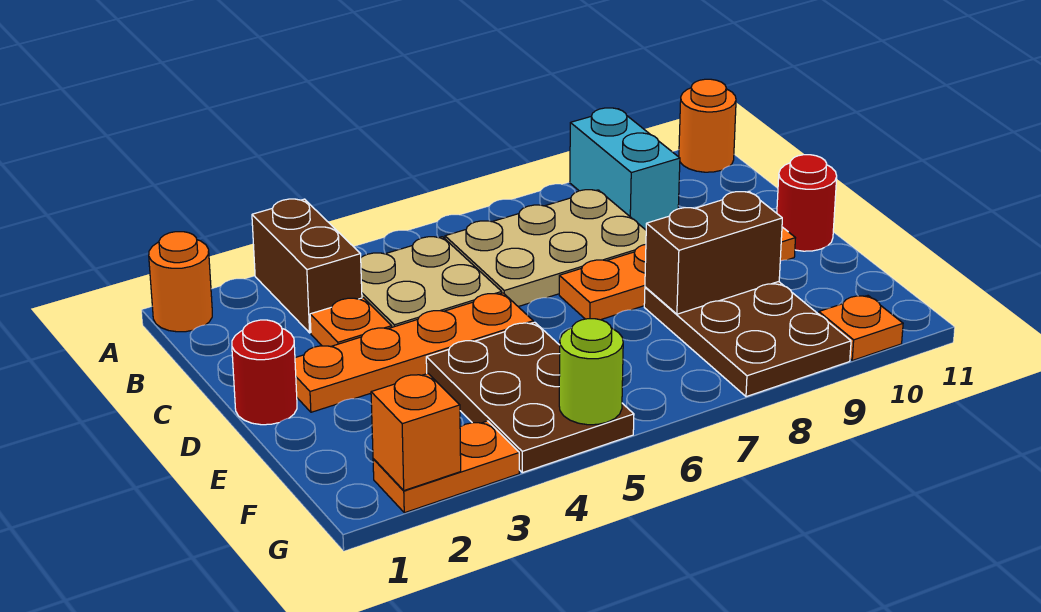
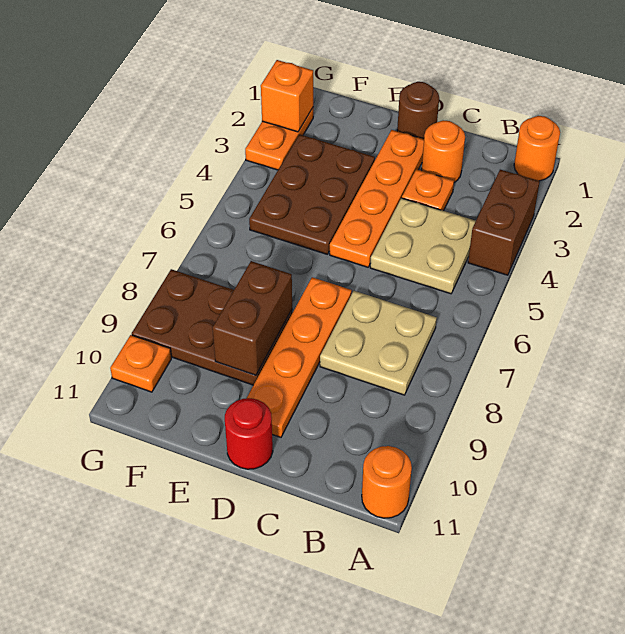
brown brick A3:B3 level 1 -> brown brick A3:A4 level 1
cyan brick A9:B9 level 1 -> none
tan plate B6:C8 level 1 -> tan plate B7:C8 level 1
none -> orange round brick C2 level 1
red round brick D1 level 1 -> brown round brick D1 level 1
brown plate E4:G5 level 1 -> brown plate E3:F5 level 1
lime round brick G5 level 2 -> none

